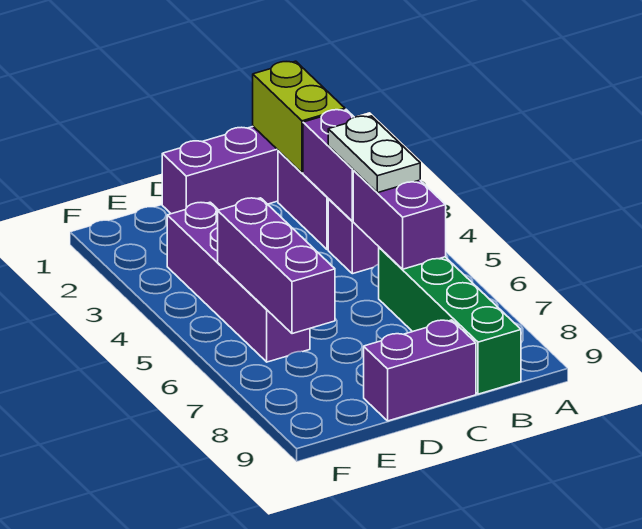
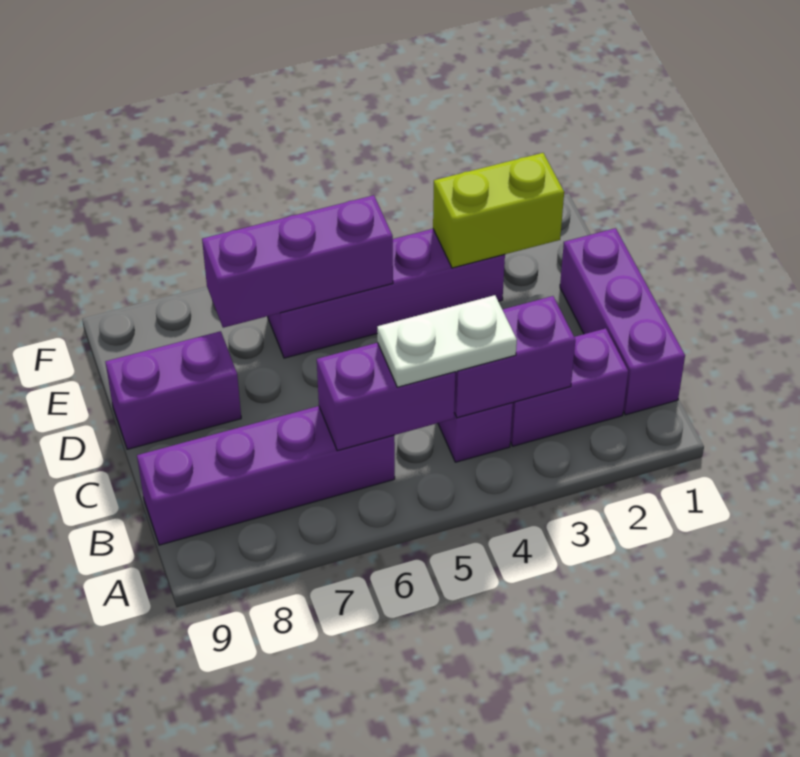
lime brick B1:B2 level 2 -> lime brick E2:E3 level 2
green brick B6:B9 level 1 -> purple brick B6:B9 level 1
purple brick C9:D9 level 1 -> purple brick D8:D9 level 1

